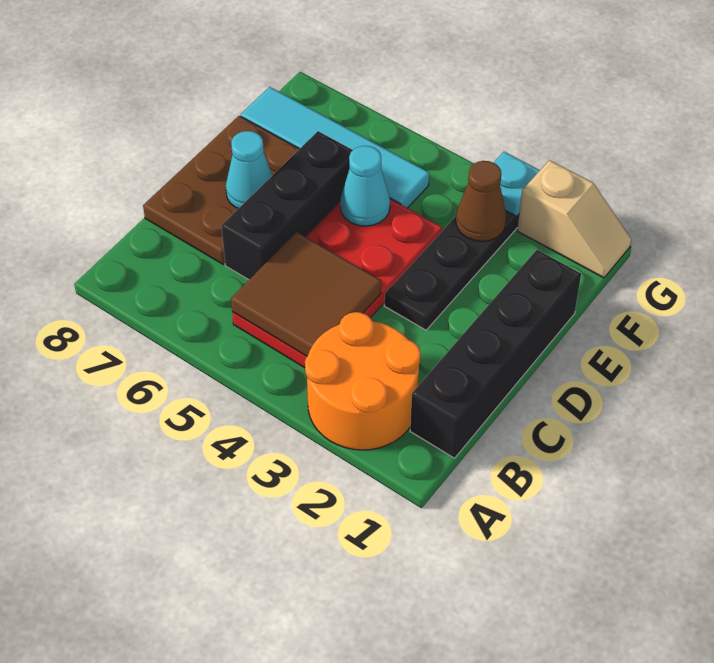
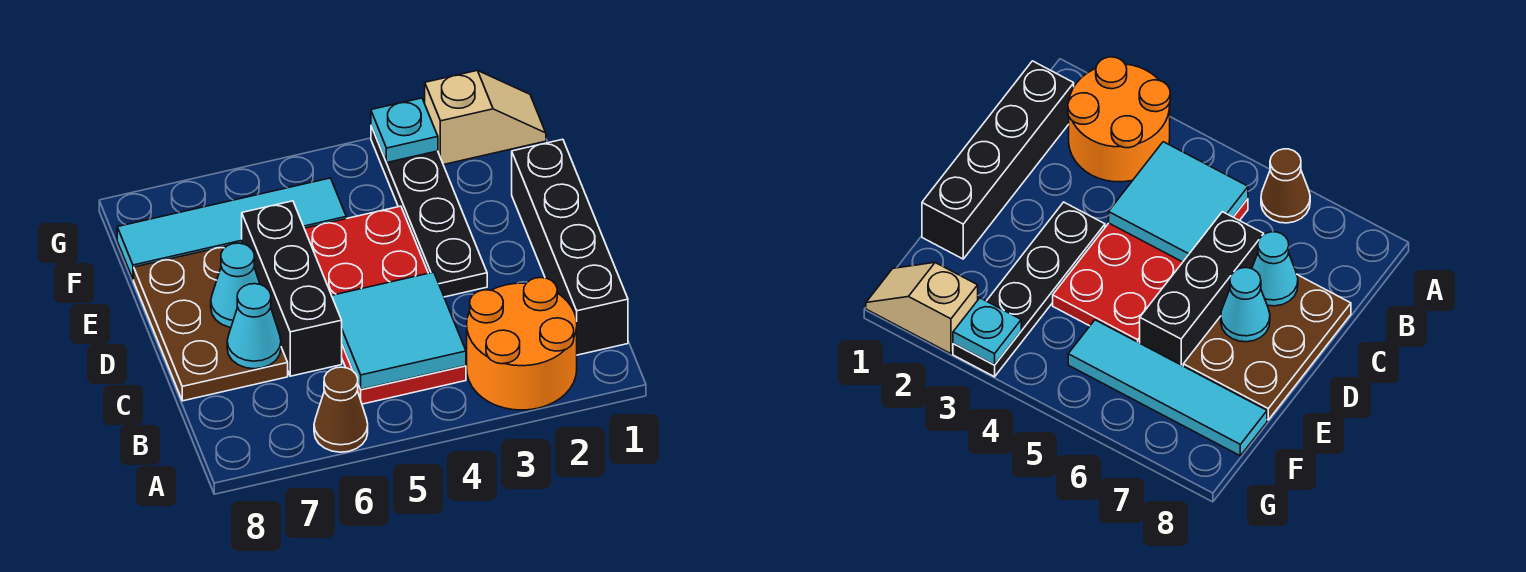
brown tile B4:C5 level 2 -> cyan tile B4:C5 level 2
cyan cone E5 level 2 -> cyan cone C7 level 2
brown cone F3 level 2 -> brown cone A6 level 1

